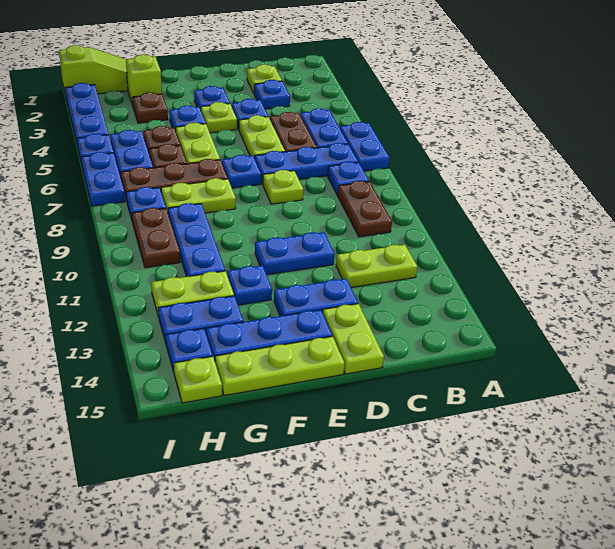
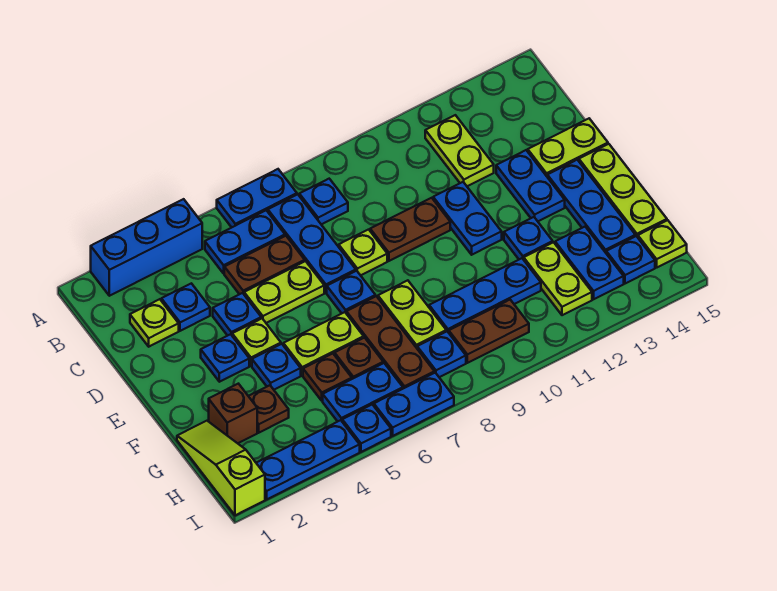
none -> blue brick A2:A4 level 1
brown plate B9:B10 level 1 -> brown plate D9:D10 level 1
lime brick G2 level 1 -> brown brick G2 level 1

